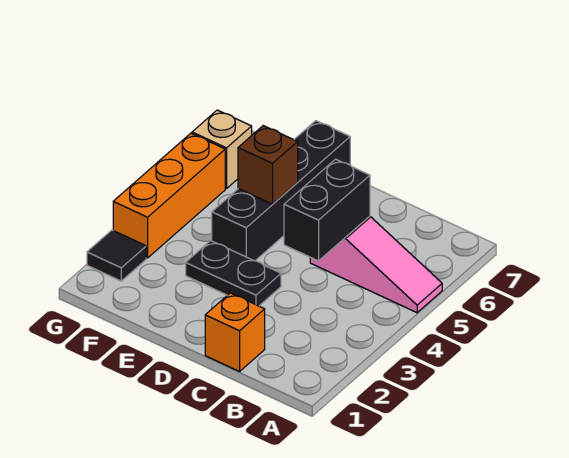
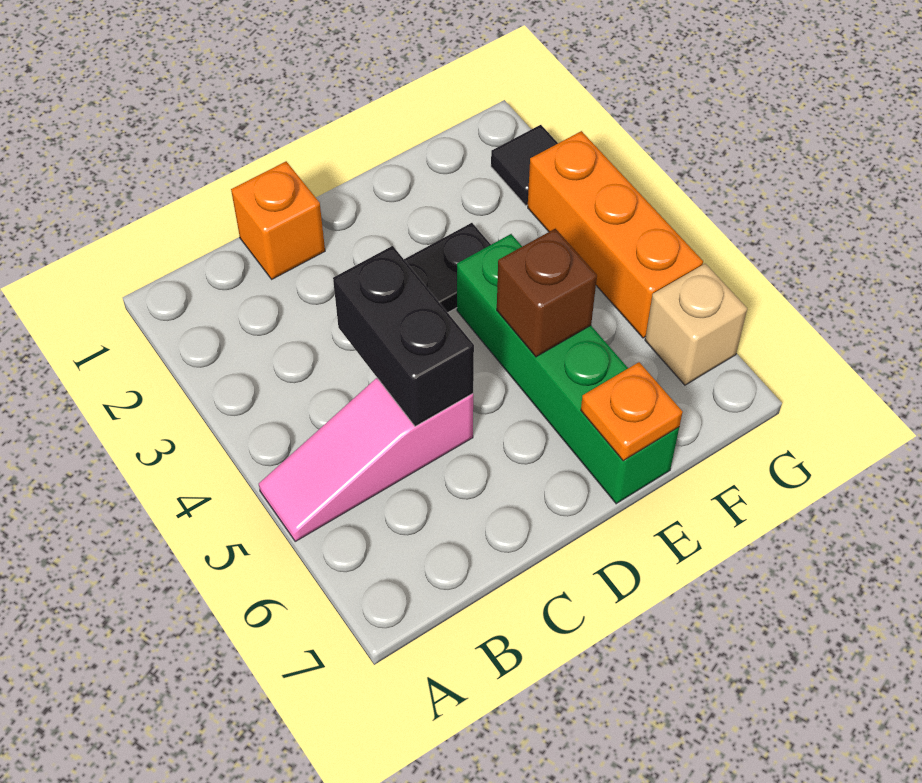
black brick E4:E7 level 1 -> green brick E4:E7 level 1
none -> orange plate E7 level 2

